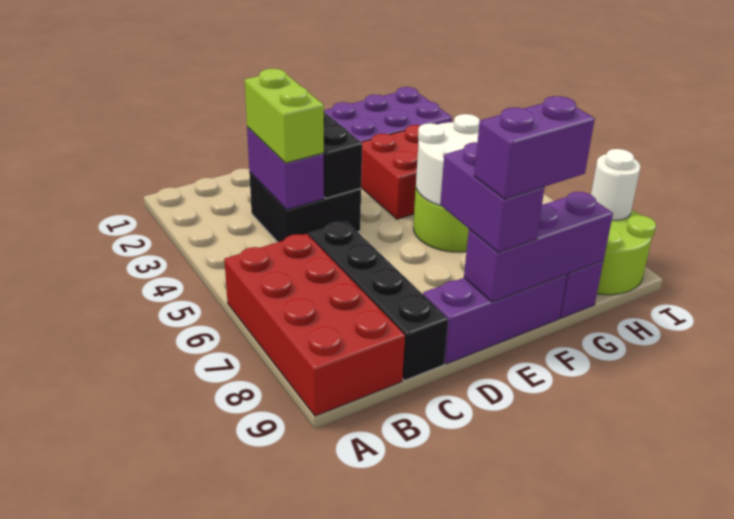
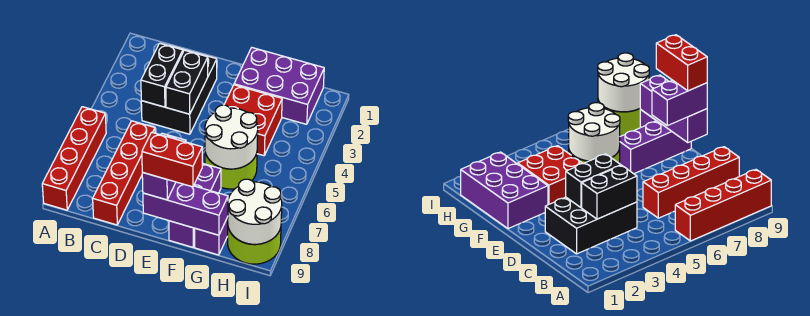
red brick A6:B9 level 1 -> red brick A6:A9 level 1
black brick C3:D4 level 1 -> black brick C2:D4 level 1
purple brick C3:C4 level 2 -> black brick C3:C4 level 2
lime brick C3:C4 level 3 -> none
black brick C6:C9 level 1 -> red brick C6:C9 level 1
purple brick D9:F9 level 1 -> purple brick F7:F9 level 1
purple brick E9:F9 level 4 -> red brick E9:F9 level 4
white round brick I8 level 2 -> white round brick H8:I9 level 2

